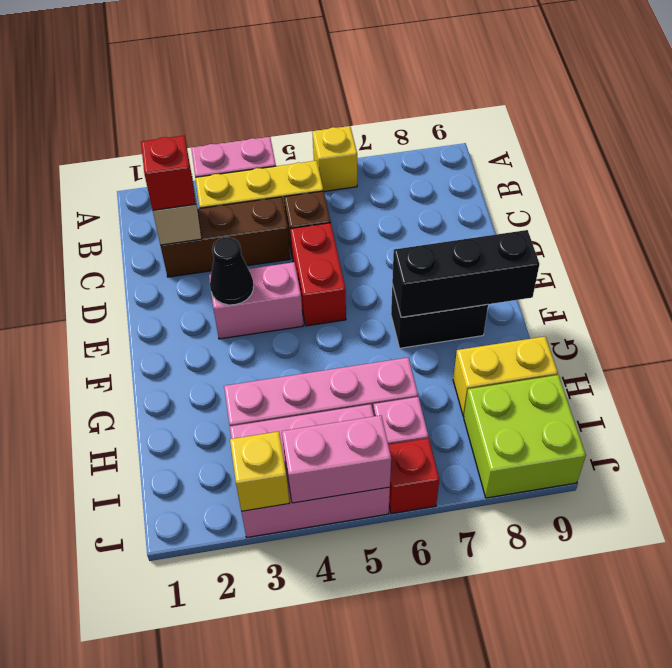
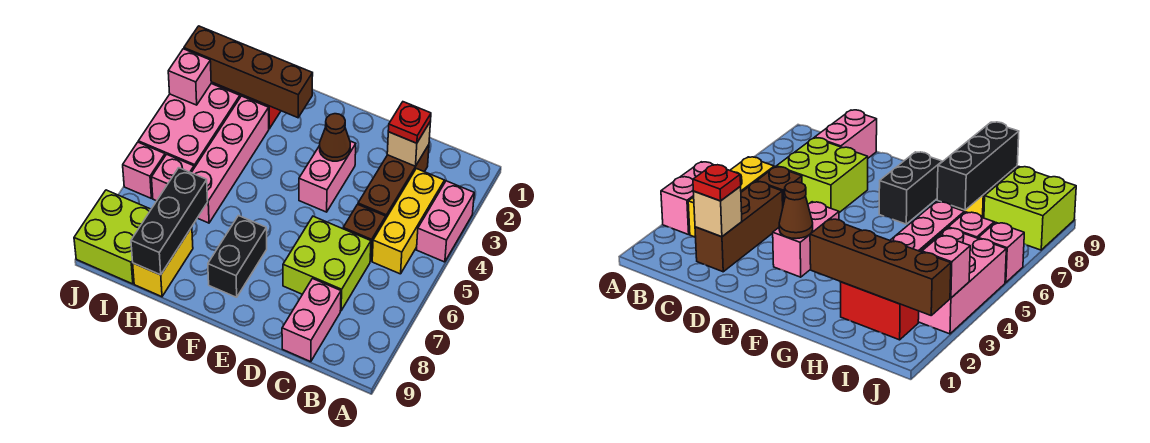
yellow brick A6 level 1 -> none
red brick C2 level 3 -> red plate C2 level 3
none -> lime brick C6:D7 level 1
red brick D5:E5 level 1 -> red brick H2:I2 level 1
black cone E3 level 2 -> brown cone E3 level 2
black brick F7:F9 level 2 -> black brick H7:H9 level 2
none -> brown brick G2:J2 level 2
yellow brick J3 level 2 -> pink brick J3 level 2
pink brick J4:J5 level 2 -> pink brick C8:C9 level 1
red brick J6 level 1 -> pink brick J6 level 1

